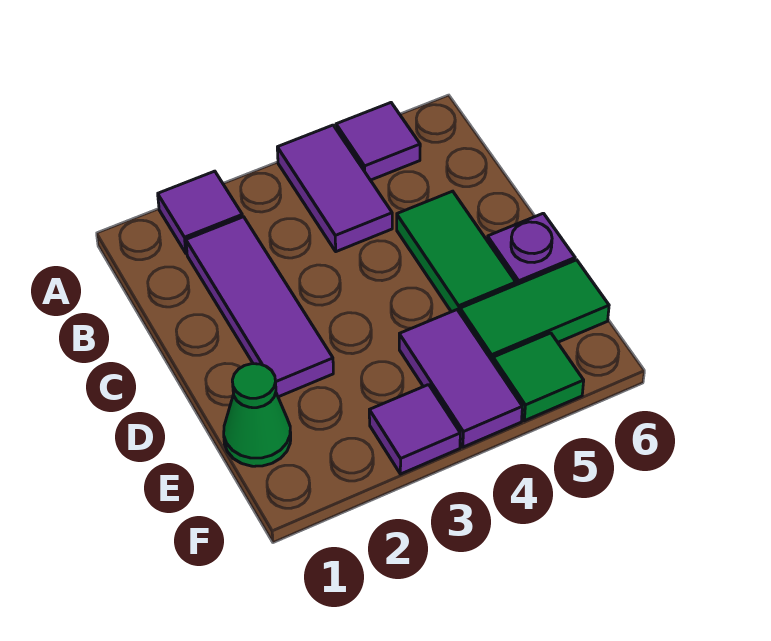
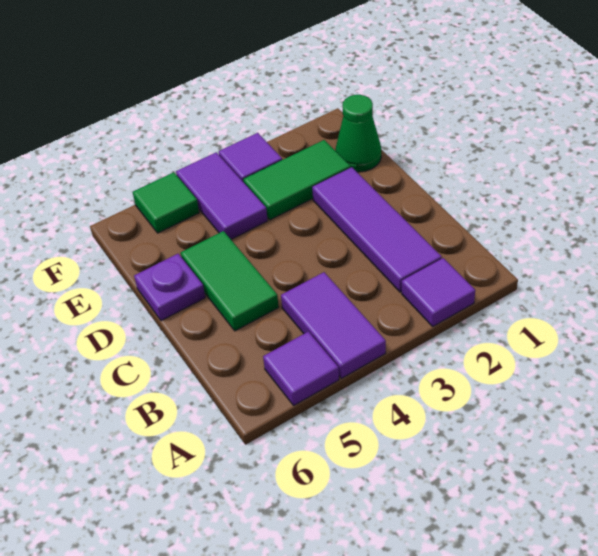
green tile E5:E6 level 1 -> green tile E2:E3 level 1

